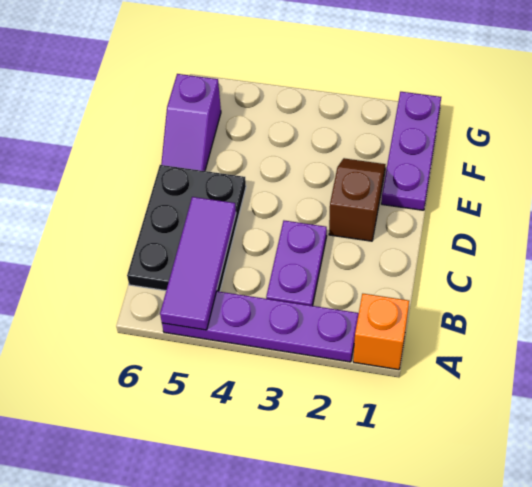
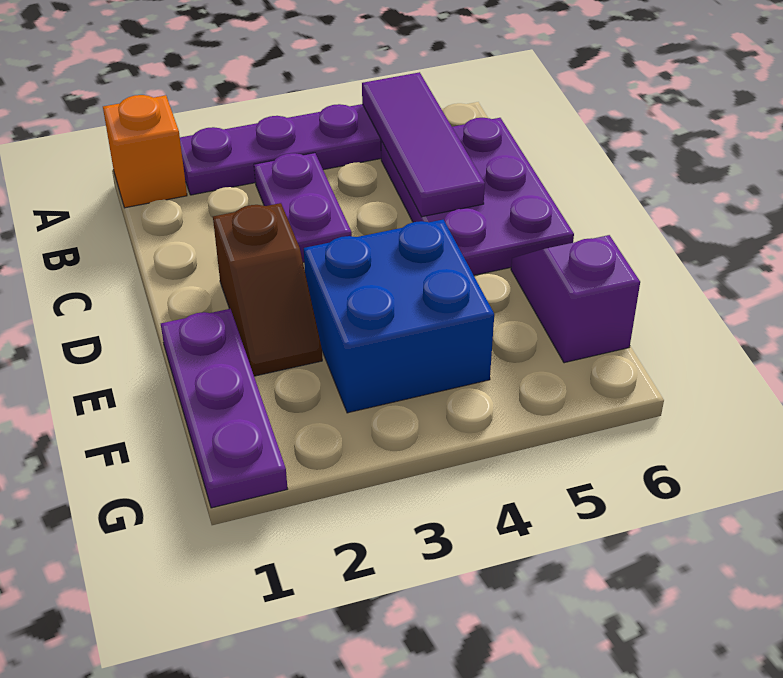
black plate B5:D6 level 1 -> purple plate B5:D6 level 1
none -> blue brick E3:F4 level 1

